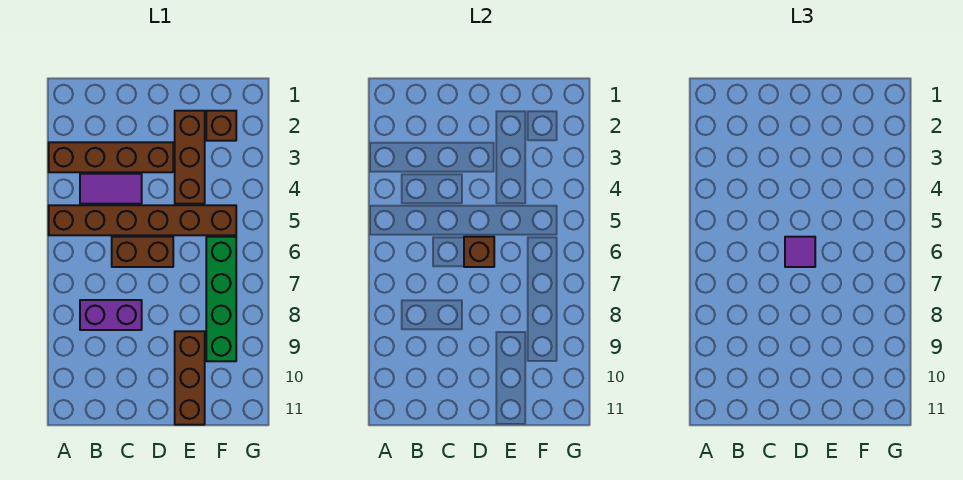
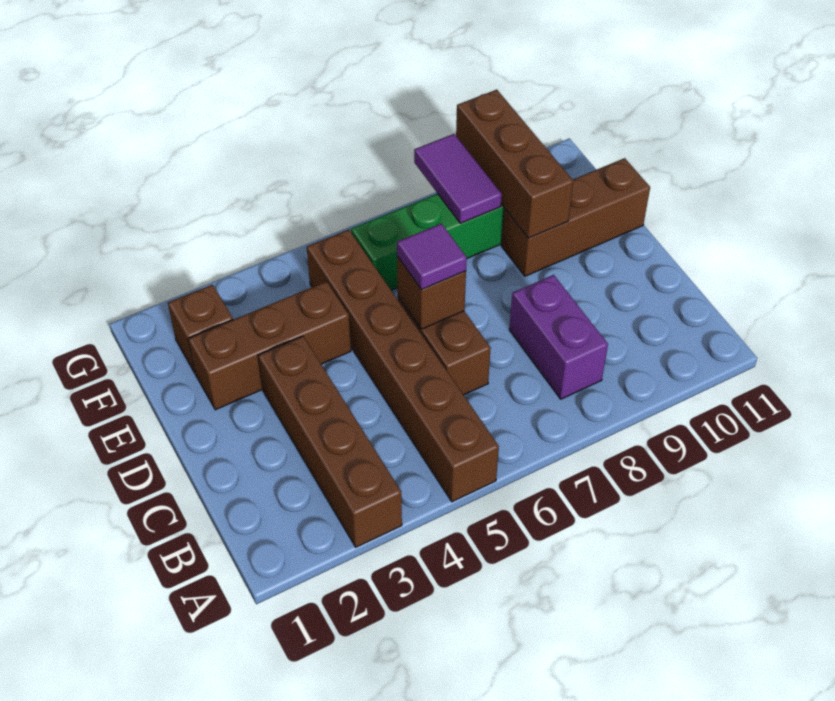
purple tile B4:C4 level 1 -> purple tile F8:G8 level 2
none -> brown brick E9:G9 level 2

